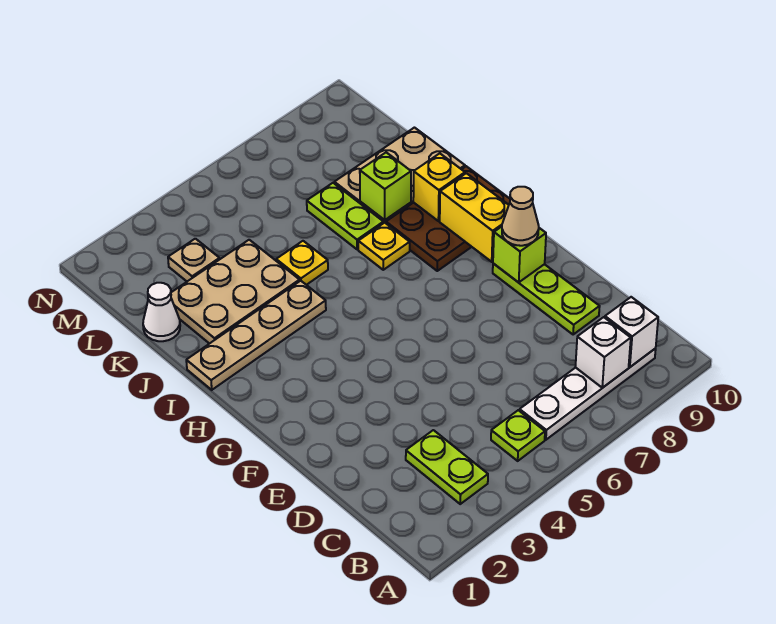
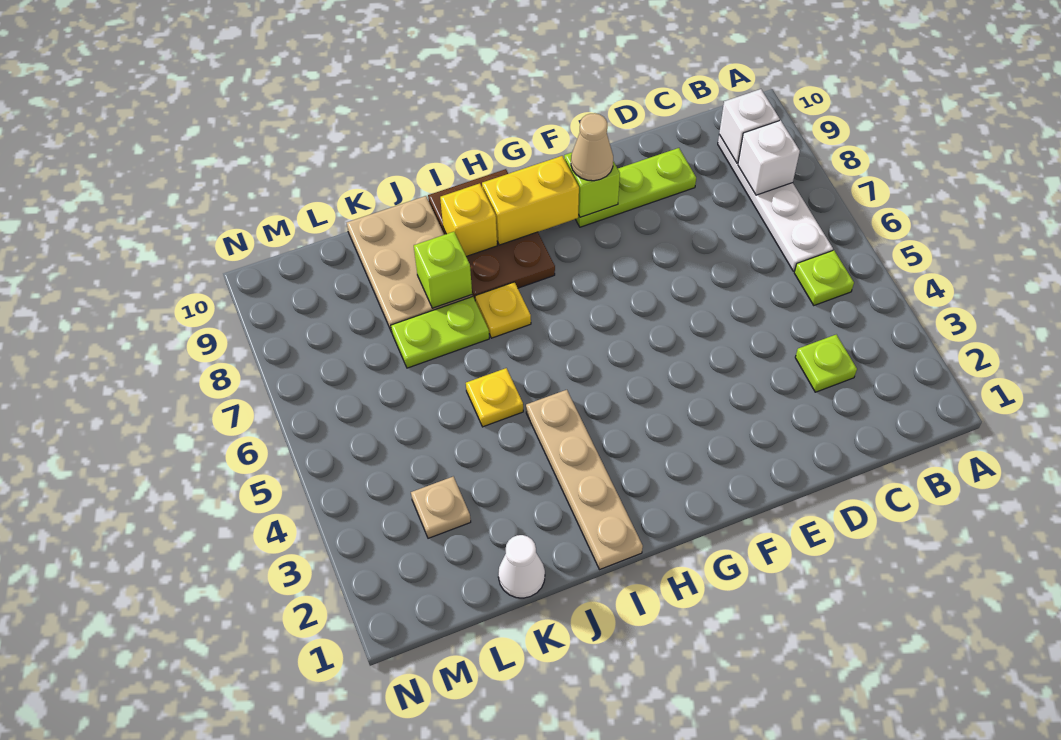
lime plate B3:C3 level 1 -> lime plate C3 level 1
tan plate J2:K4 level 1 -> none

